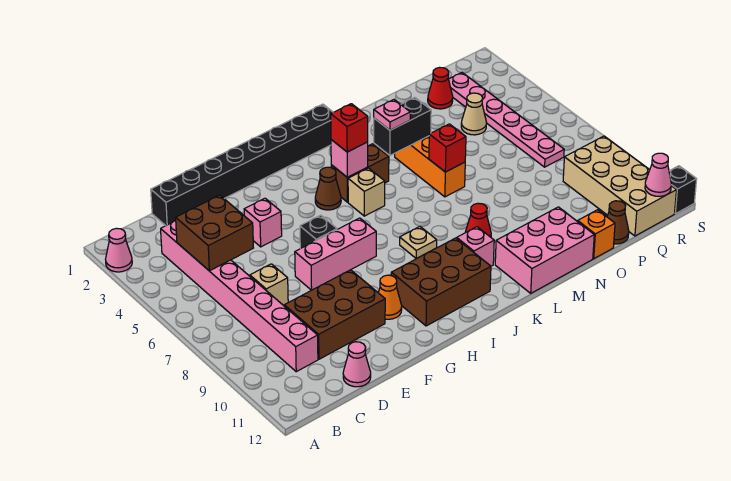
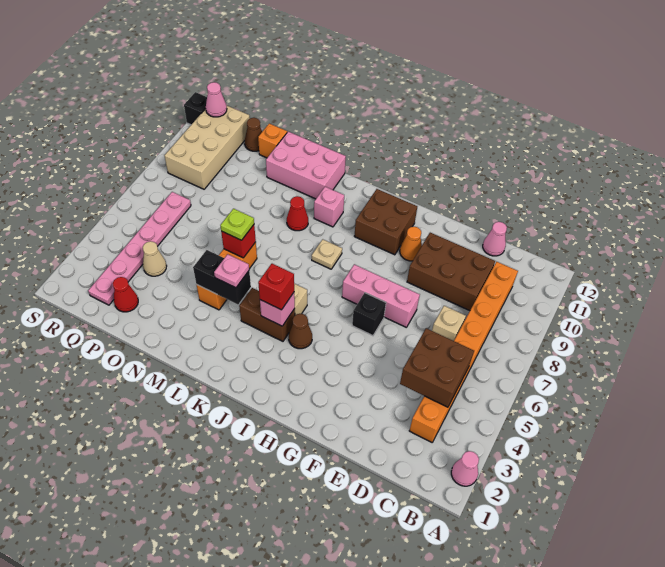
pink brick C3:C10 level 1 -> orange brick C3:C10 level 1
black brick D1:K1 level 1 -> none
pink brick F4 level 1 -> none
brown brick H10:J11 level 1 -> brown brick H10:I11 level 1
none -> lime plate M6 level 3

